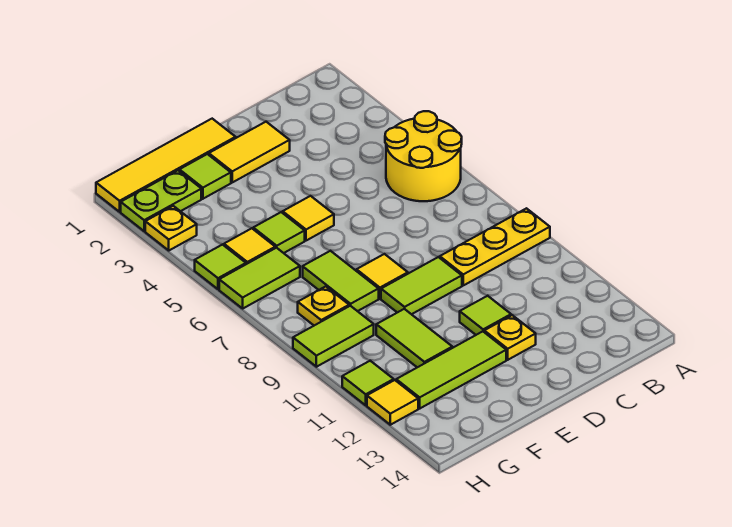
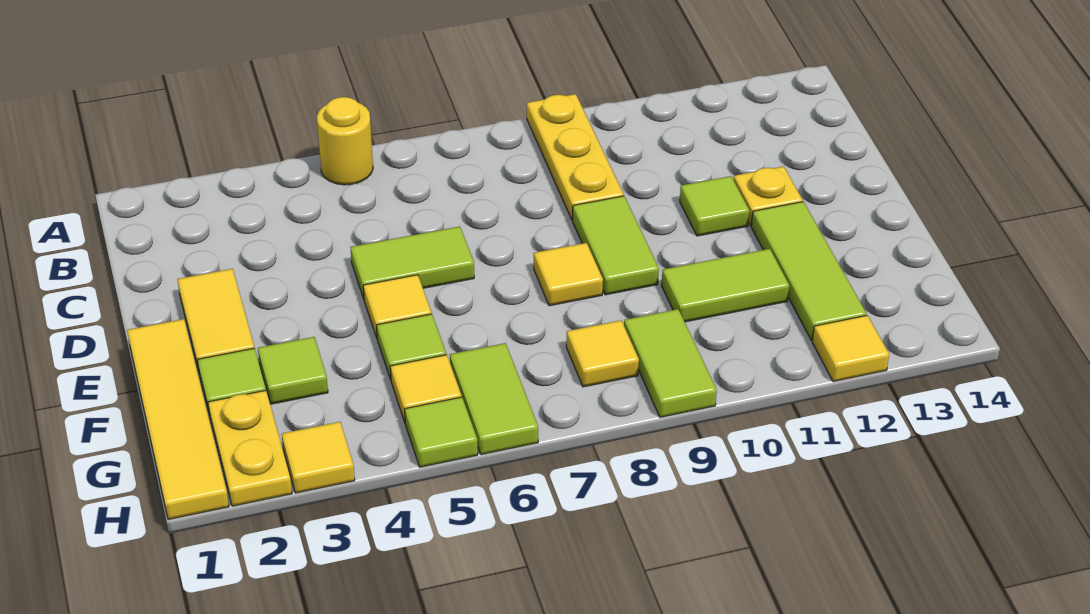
yellow round brick A5:B6 level 1 -> yellow round brick A5 level 1
lime tile F7:F8 level 1 -> lime tile D5:D6 level 1
lime plate G2:H2 level 1 -> yellow plate G2:H2 level 1
yellow plate G8 level 1 -> yellow tile G8 level 1
yellow plate H3 level 1 -> yellow tile H3 level 1
lime tile H11 level 1 -> lime tile F3 level 1

